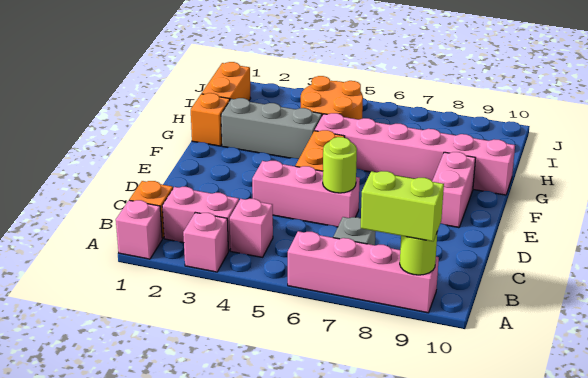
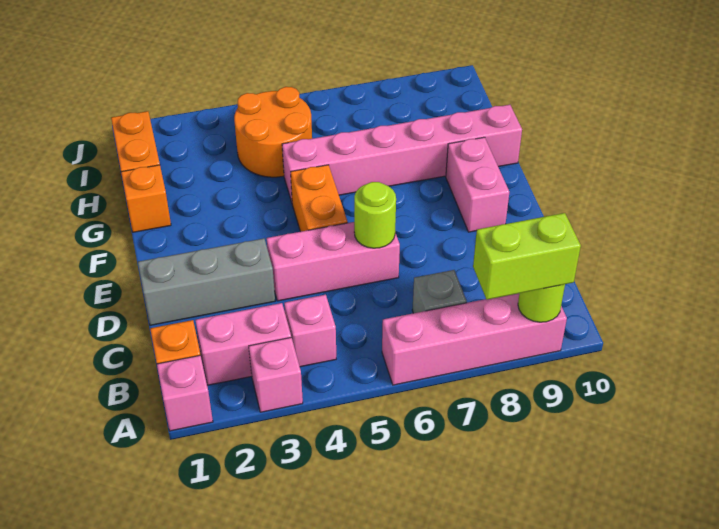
grey brick G2:G4 level 1 -> grey brick D1:D3 level 1

